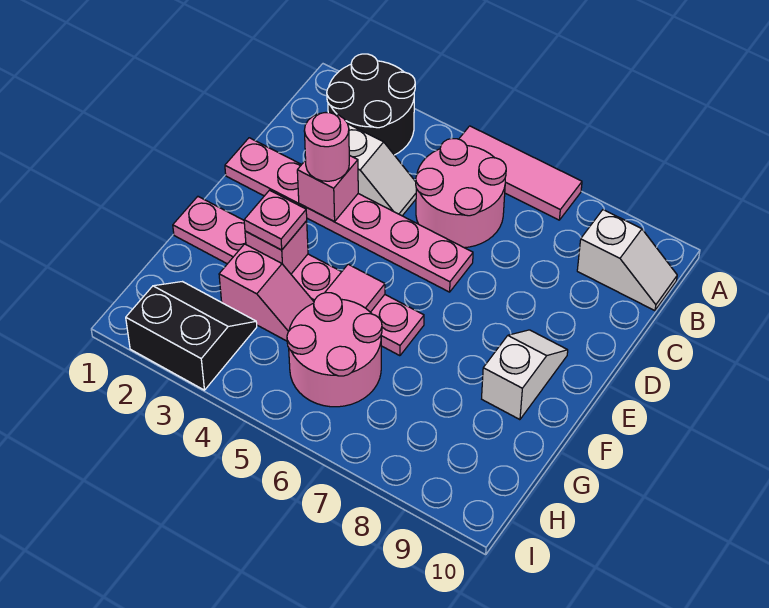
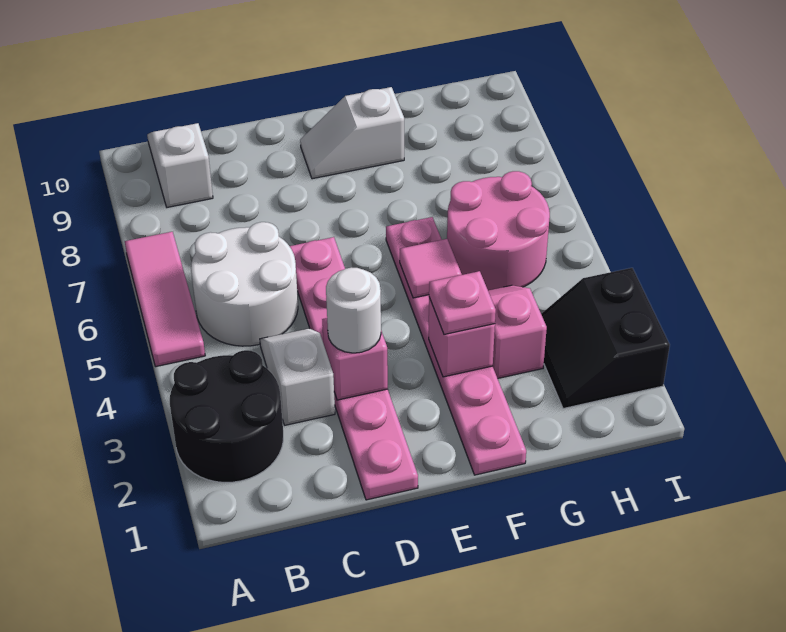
pink round brick B5:C6 level 1 -> white round brick B5:C6 level 1
pink round brick D3 level 3 -> white round brick D3 level 3

